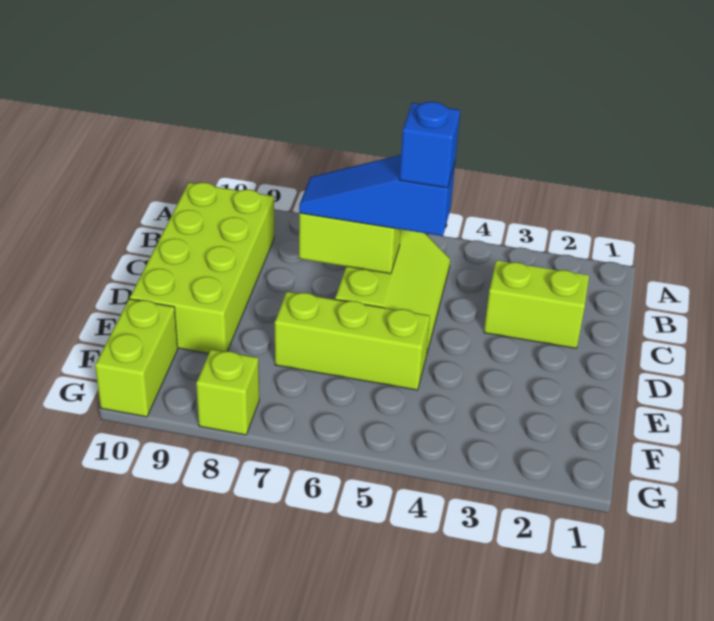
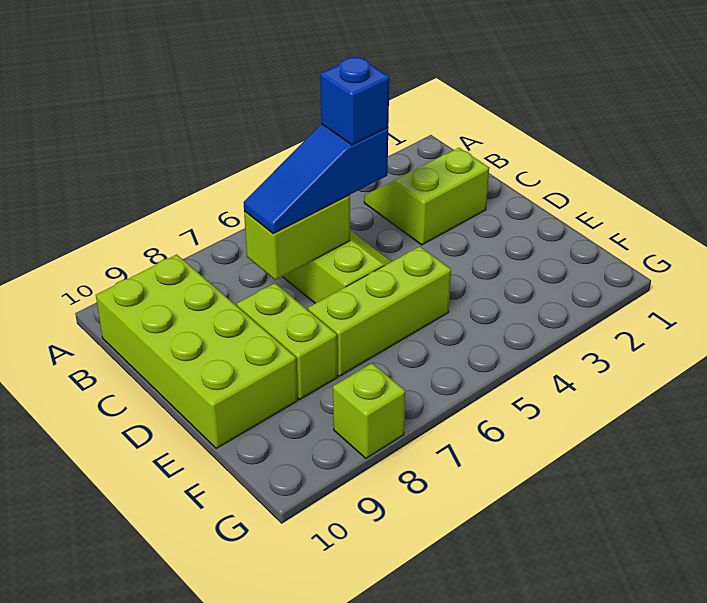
lime brick F10:G10 level 1 -> lime brick D8:E8 level 1

